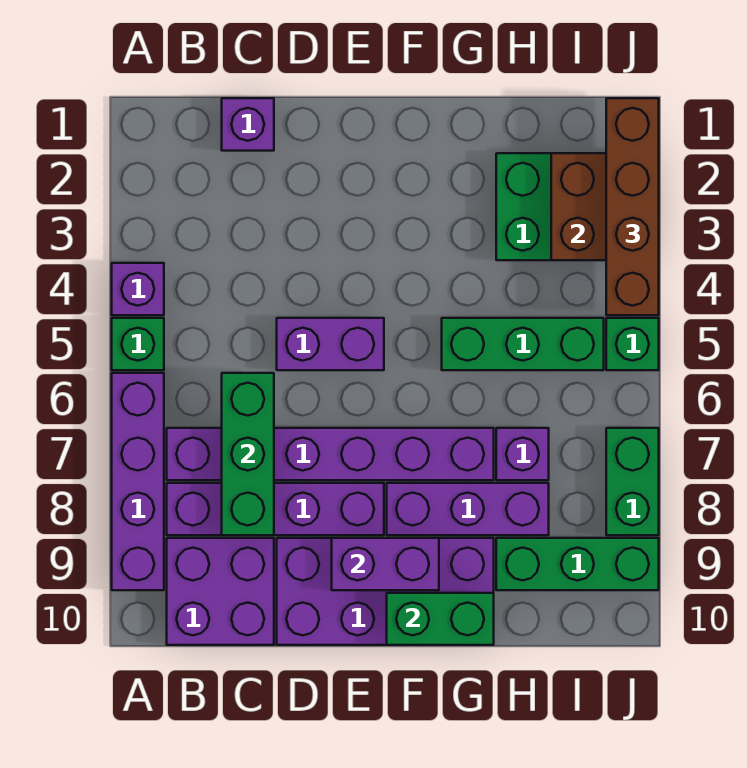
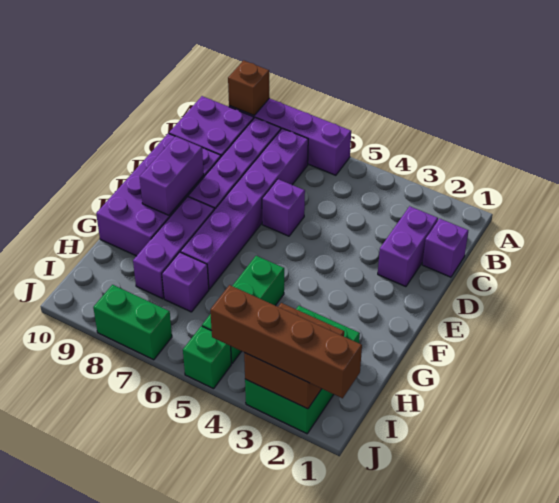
purple brick A4 level 1 -> purple brick D6 level 1
green brick A5 level 1 -> none
none -> brown brick A9 level 2
green brick C6:C8 level 2 -> none
purple brick D5:E5 level 1 -> purple brick C2:D2 level 1
green brick F10:G10 level 2 -> none
green brick H9:J9 level 1 -> none

